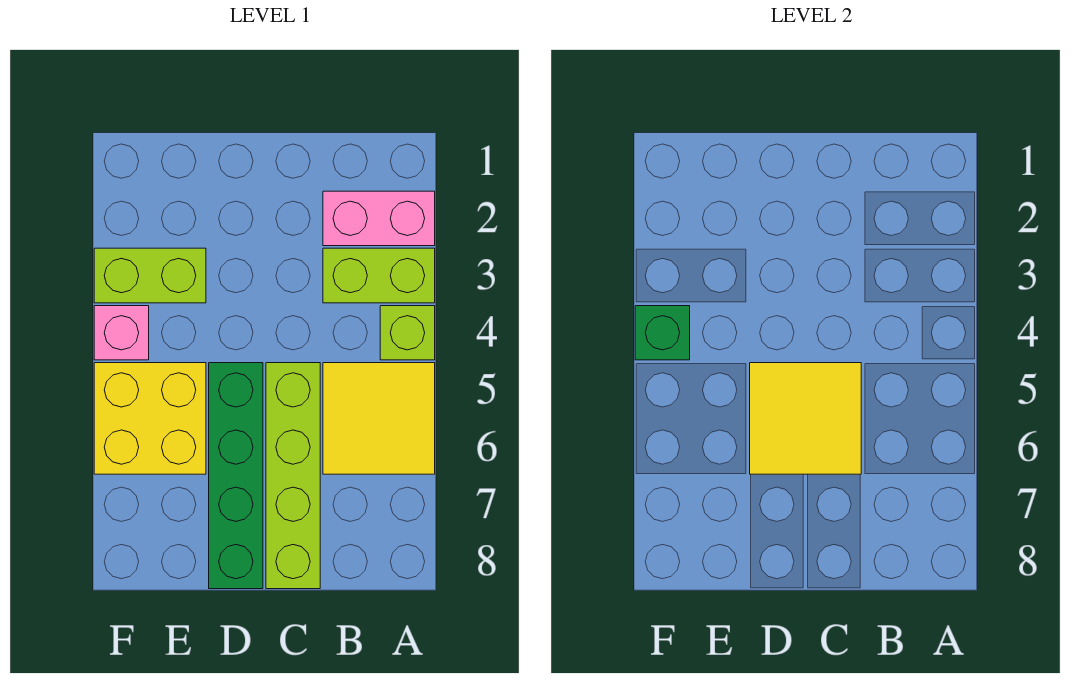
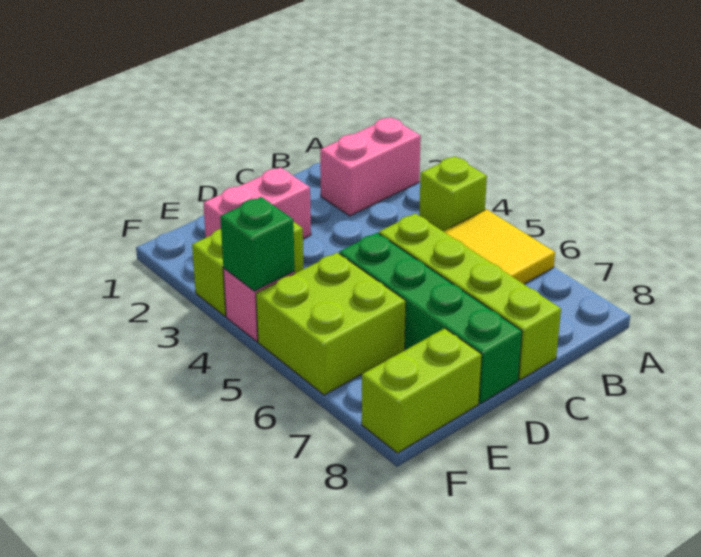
lime brick A3:B3 level 1 -> lime brick E8:F8 level 1
yellow tile C5:D6 level 2 -> none
none -> pink brick D2:E2 level 1
yellow brick E5:F6 level 1 -> lime brick E5:F6 level 1

